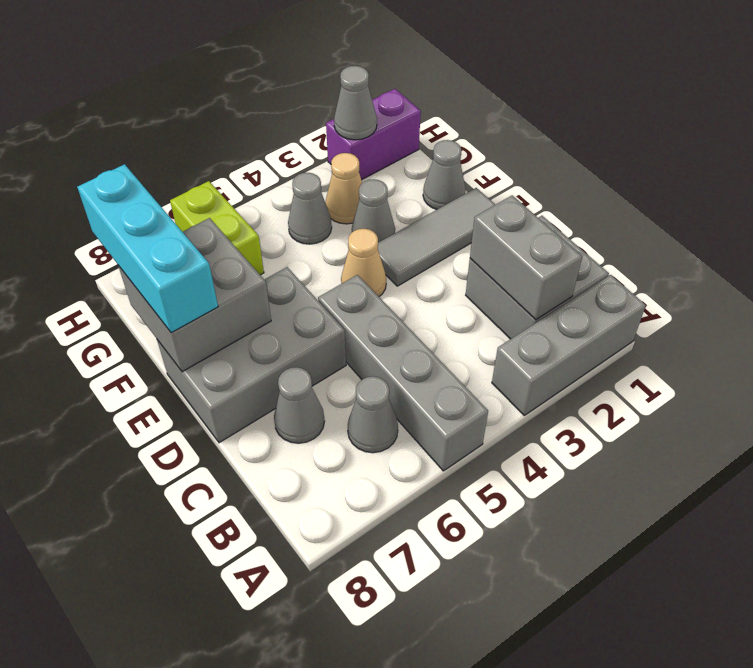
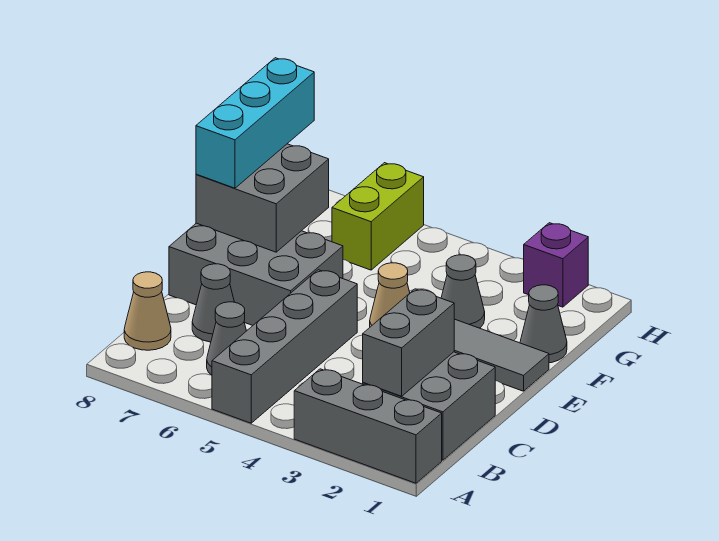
tan cone G3 level 1 -> tan cone B8 level 1
grey cone G4 level 1 -> none
purple brick H1:H2 level 1 -> purple brick H2 level 1
grey cone H2 level 2 -> none

